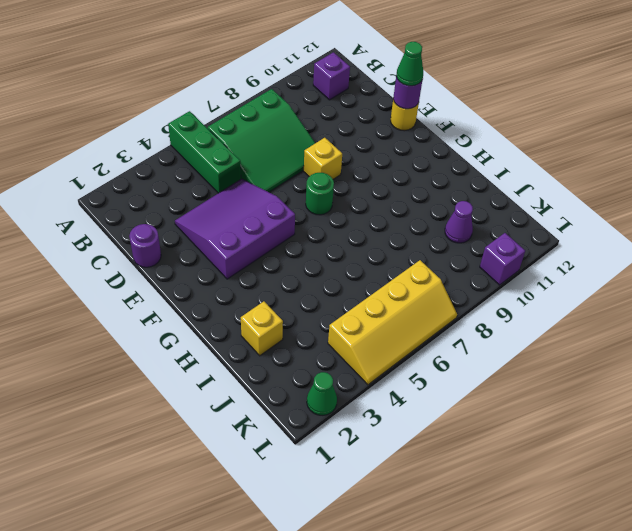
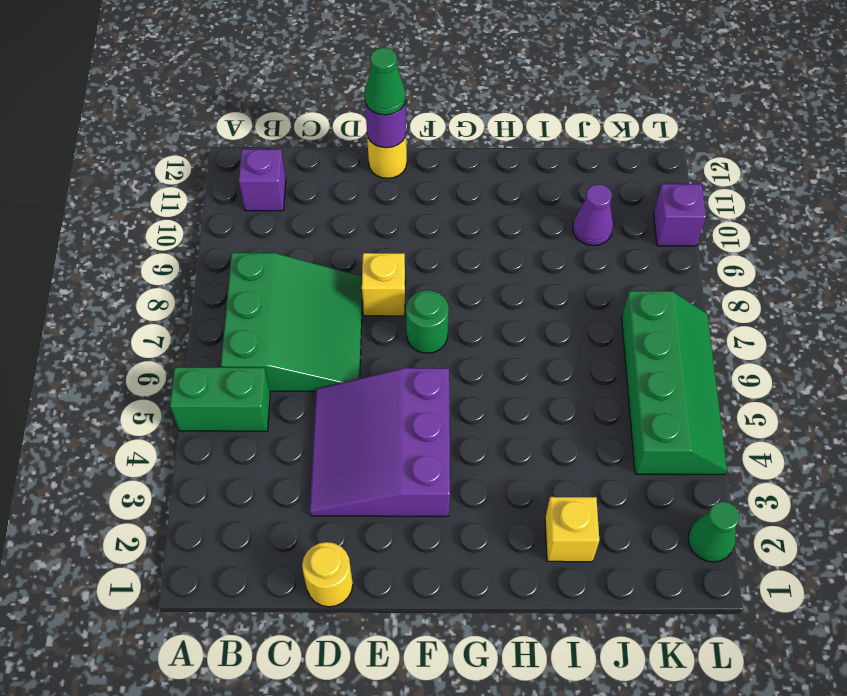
green brick A5:C5 level 1 -> green brick A5:B5 level 1
purple round brick D1 level 1 -> yellow round brick D1 level 1
yellow slope K4:L7 level 1 top K -> green slope K4:L7 level 1 top K

